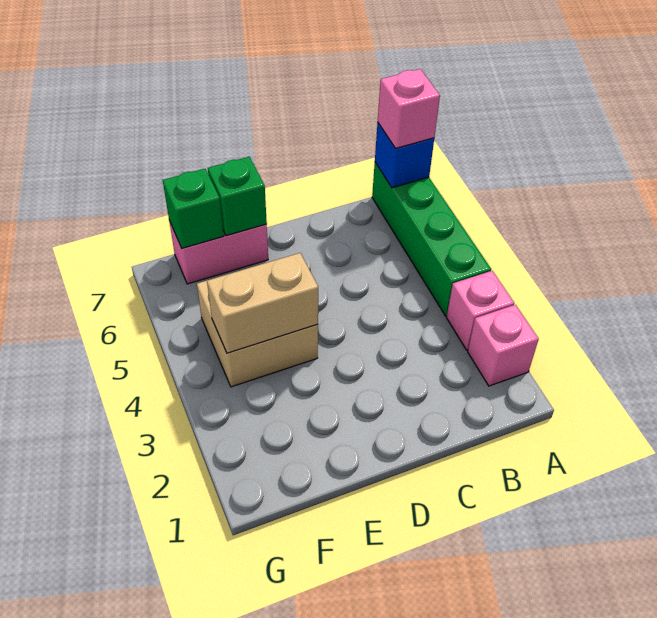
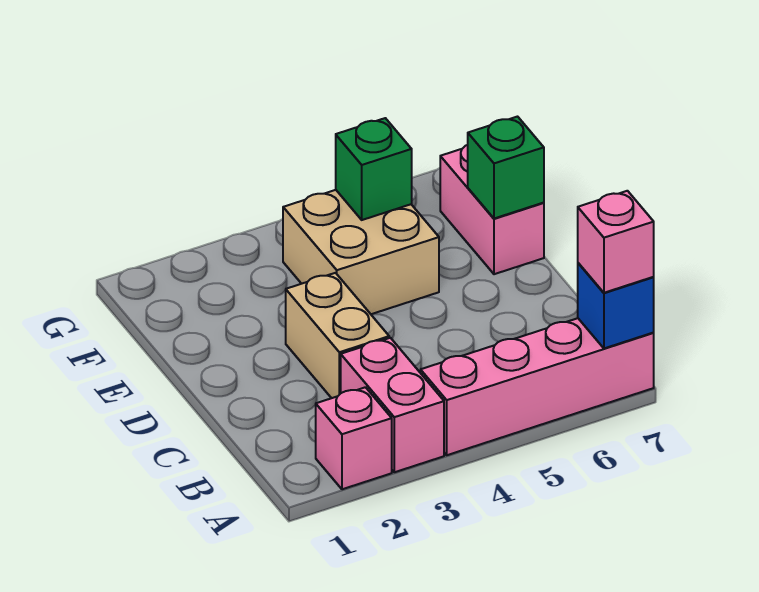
pink brick A3 level 1 -> pink brick A3:B3 level 1
green brick A4:A7 level 1 -> pink brick A4:A7 level 1
tan brick E4:F4 level 2 -> tan brick C3:D3 level 1
green brick F7 level 2 -> green brick F5 level 2

